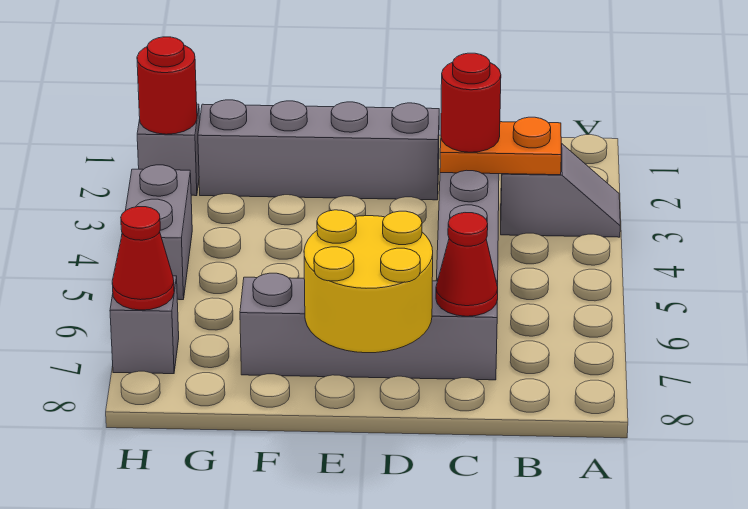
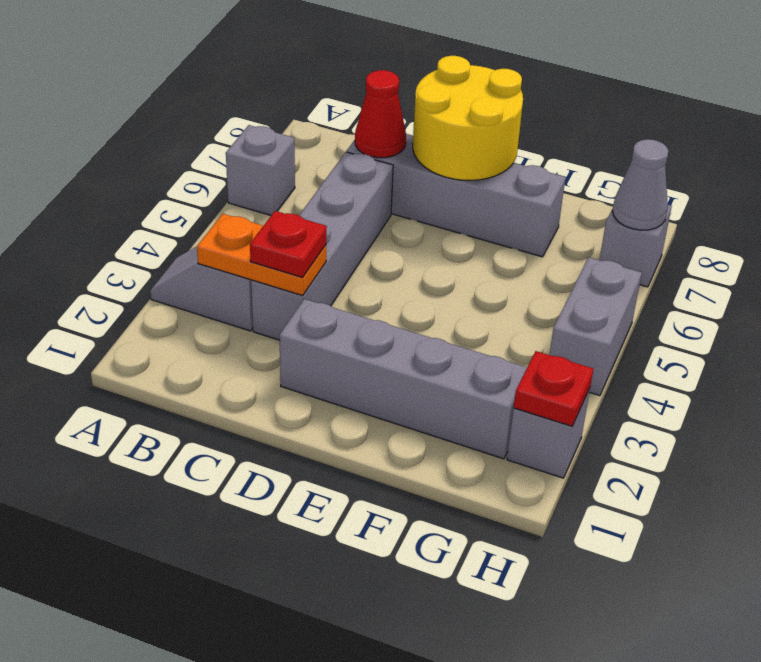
none -> grey brick A6 level 1
red round brick C3 level 3 -> red plate C3 level 3
red round brick H2 level 2 -> red plate H2 level 2
red cone H7 level 2 -> grey cone H7 level 2

